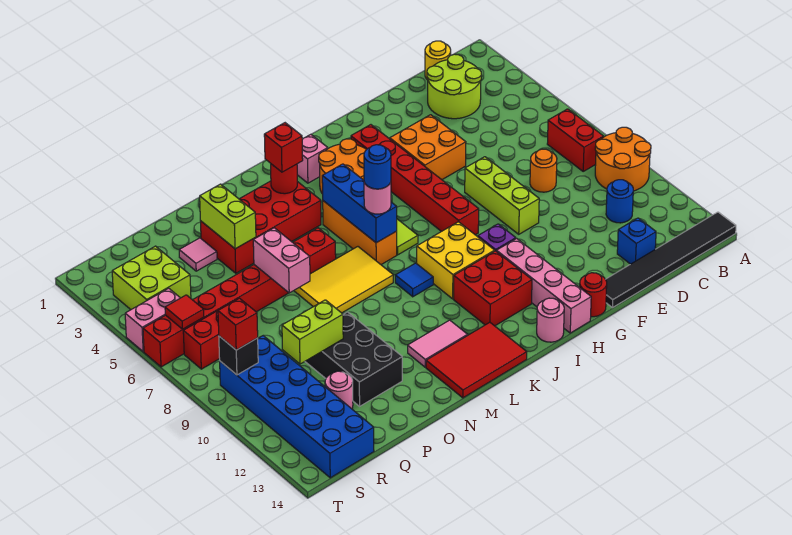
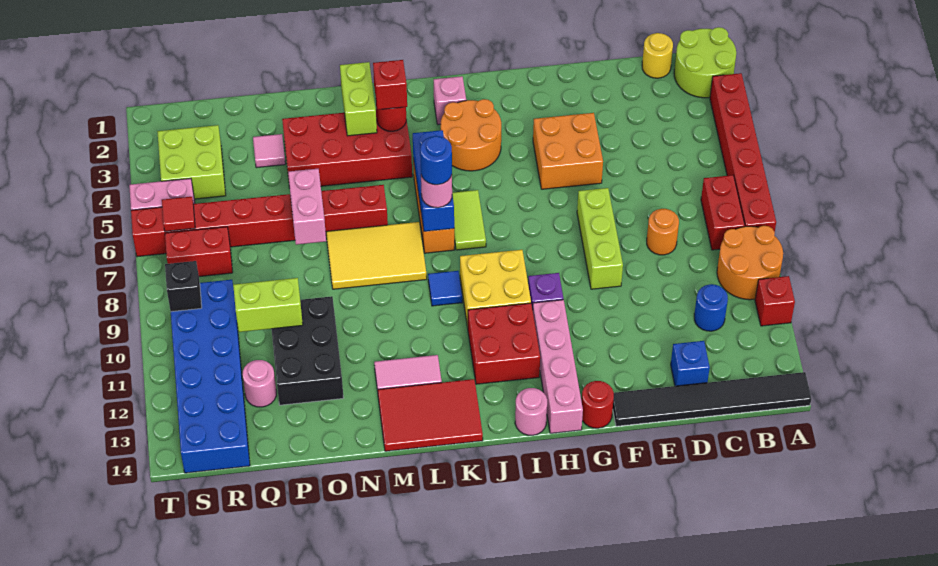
lime round brick C2:D3 level 1 -> lime round brick A1:B2 level 1
red brick H3:H8 level 1 -> red brick A3:A8 level 1
lime brick O3:O4 level 2 -> lime brick M2:M3 level 2
red brick S9 level 3 -> red brick A11 level 1

